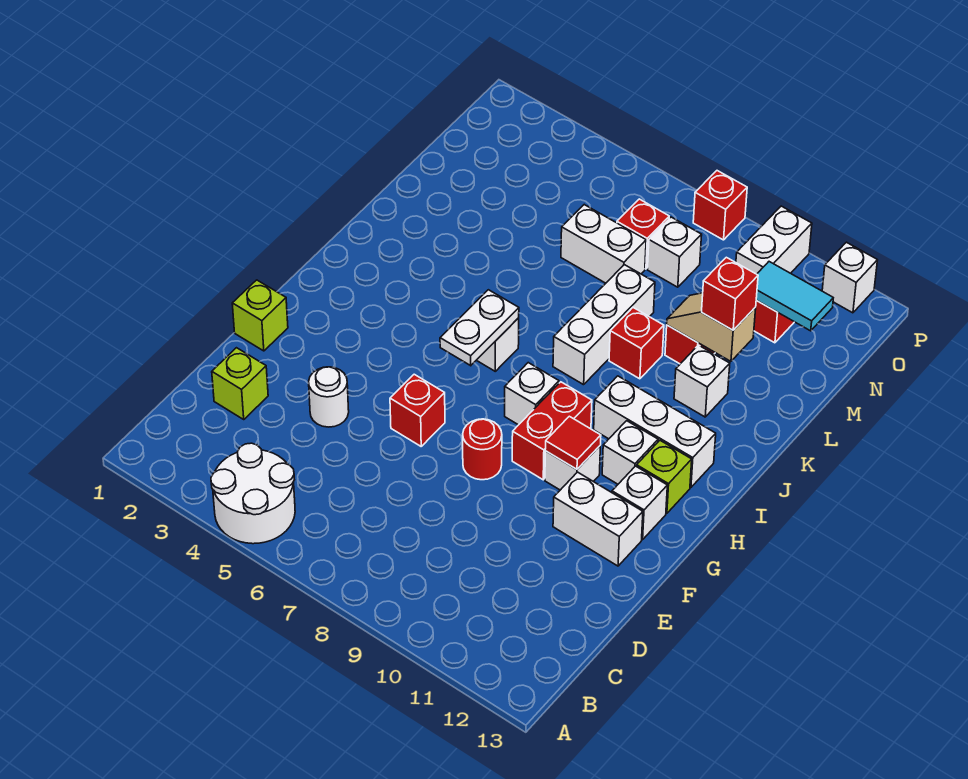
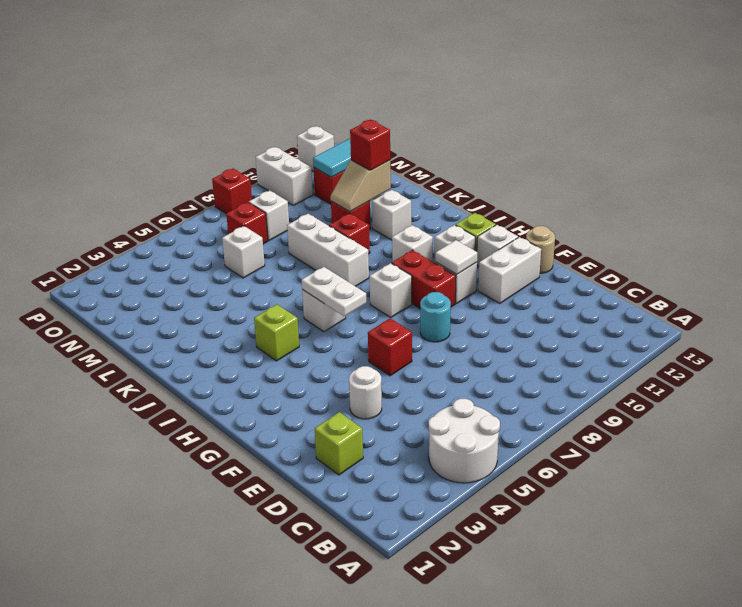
lime brick F1 level 1 -> lime brick I4 level 1
red round brick F8 level 1 -> cyan round brick F8 level 1
none -> tan round brick F13 level 1
red tile G10 level 2 -> white tile G10 level 2
white brick I10:I12 level 1 -> white brick I10 level 1
white brick M6:M7 level 1 -> white brick M6 level 1

